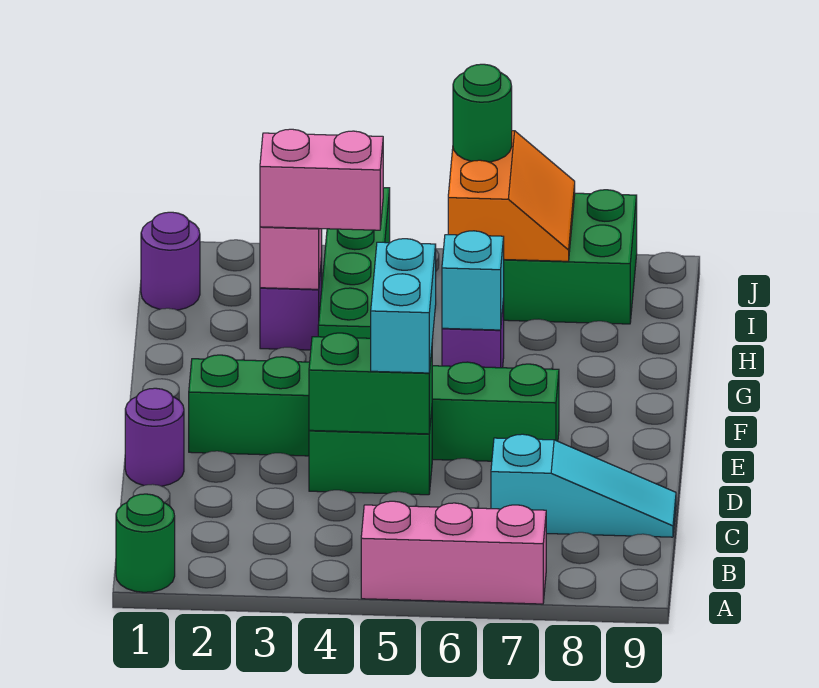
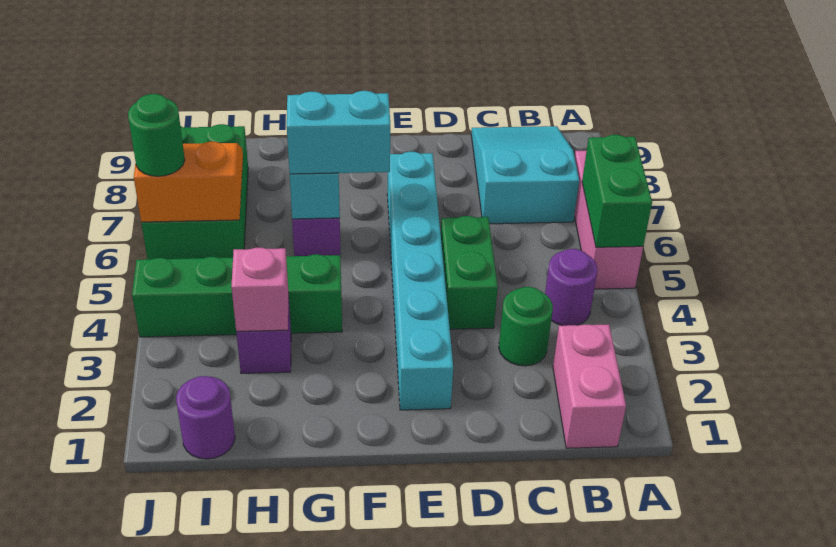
green round brick A1 level 1 -> green round brick C3 level 1
cyan slope C7:C9 level 1 top 7 -> cyan slope B7:C9 level 1 top 7
purple round brick D1 level 1 -> purple round brick B4 level 1
green brick D4:D5 level 2 -> green brick A5:A6 level 2
cyan brick D5:E5 level 3 -> cyan brick F6:G6 level 3
green brick E2:E7 level 1 -> cyan brick E2:E7 level 1
pink brick H3:H4 level 3 -> pink brick B1:B2 level 1

